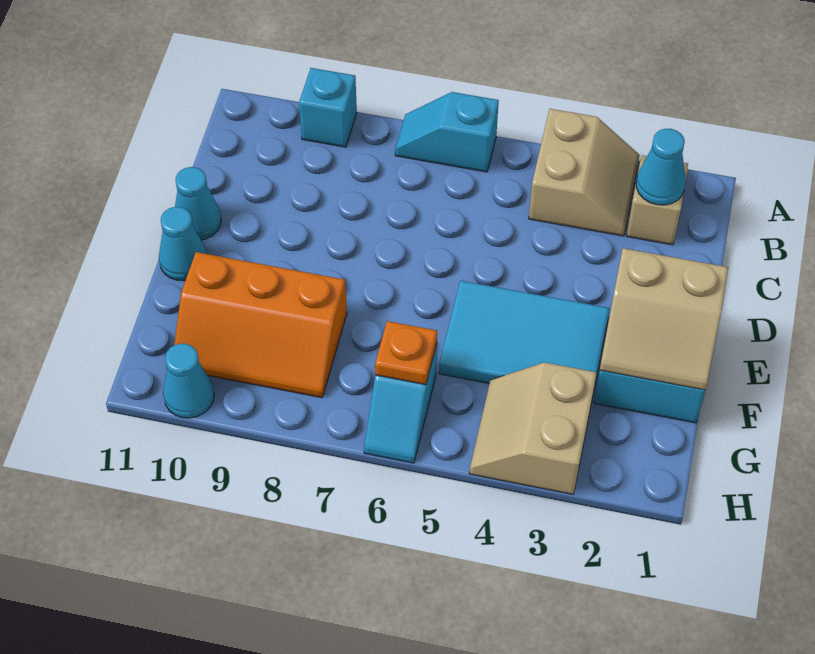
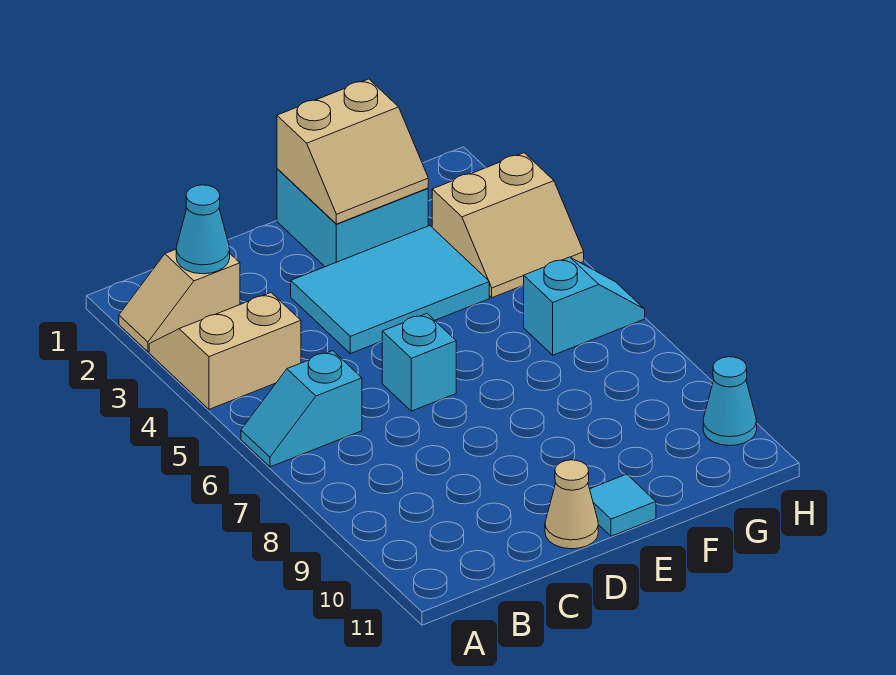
cyan slope A6:A7 level 1 top 6 -> cyan slope A6:B6 level 1 top B
cyan brick A9 level 1 -> cyan brick D6 level 1
cyan cone D11 level 1 -> tan cone D11 level 1
tan slope E1:F2 level 2 top E -> tan slope E1:F2 level 2 top 1
cyan tile E3:F5 level 1 -> cyan tile D3:F4 level 1
cyan cone E11 level 1 -> cyan tile E11 level 1
orange slope F8:G10 level 1 top F -> none
orange plate G6 level 2 -> none

